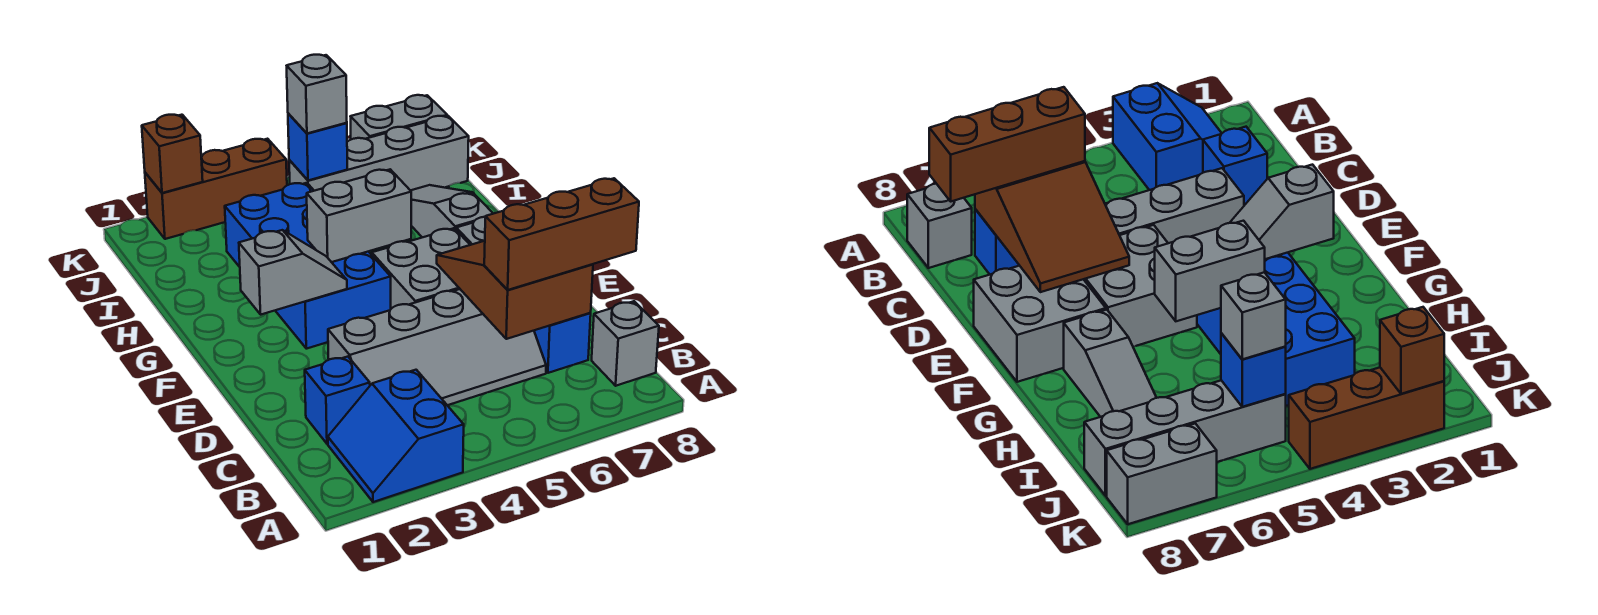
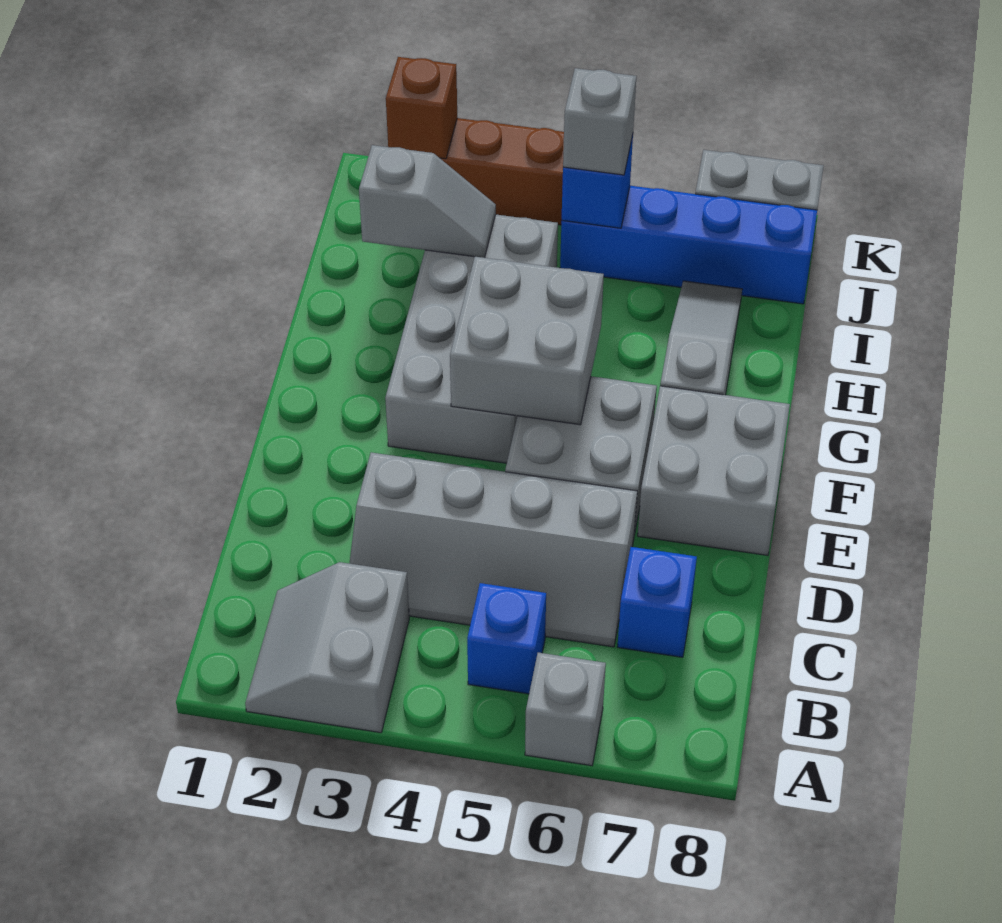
blue slope A2:B3 level 1 top 3 -> grey slope A2:B3 level 1 top 3
grey brick B8 level 1 -> grey brick A6 level 1
blue brick C2 level 1 -> blue brick B5 level 1
brown slope C6:E7 level 2 top C -> none
brown brick C6:C8 level 3 -> none
grey slope F2:F3 level 2 top 2 -> grey slope I2:I3 level 2 top 2
blue brick F3:I4 level 1 -> grey brick F3:I4 level 1
grey brick G4:G5 level 2 -> grey brick F4:G5 level 2
grey brick J5:J8 level 1 -> blue brick J5:J8 level 1

